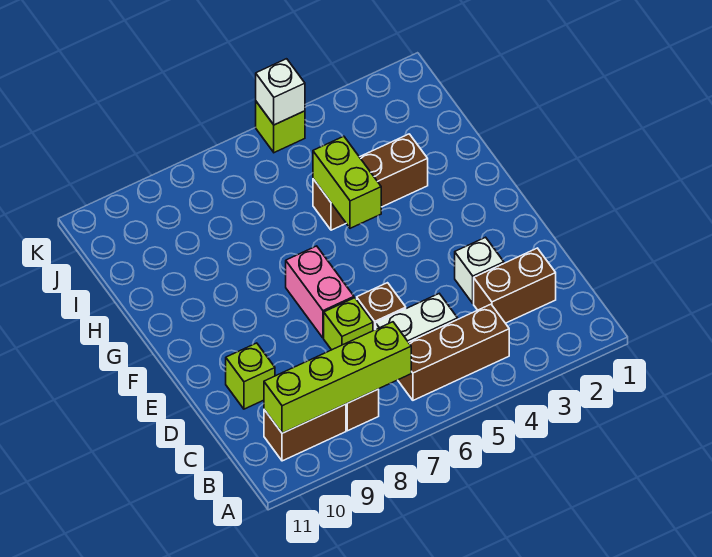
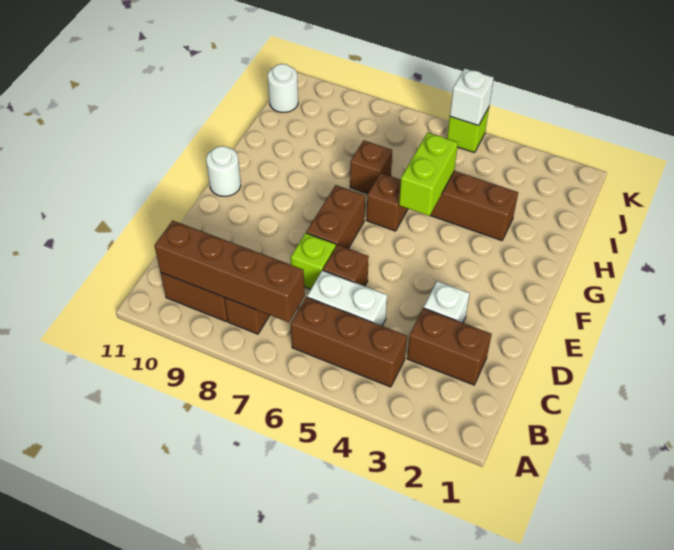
lime brick B7:B10 level 2 -> brown brick B7:B10 level 2
lime brick D10 level 1 -> none
pink brick E7:F7 level 1 -> brown brick E7:F7 level 1
none -> white round brick F11 level 1
none -> brown brick G6 level 1
none -> brown brick H7 level 1
none -> white round brick J11 level 1

